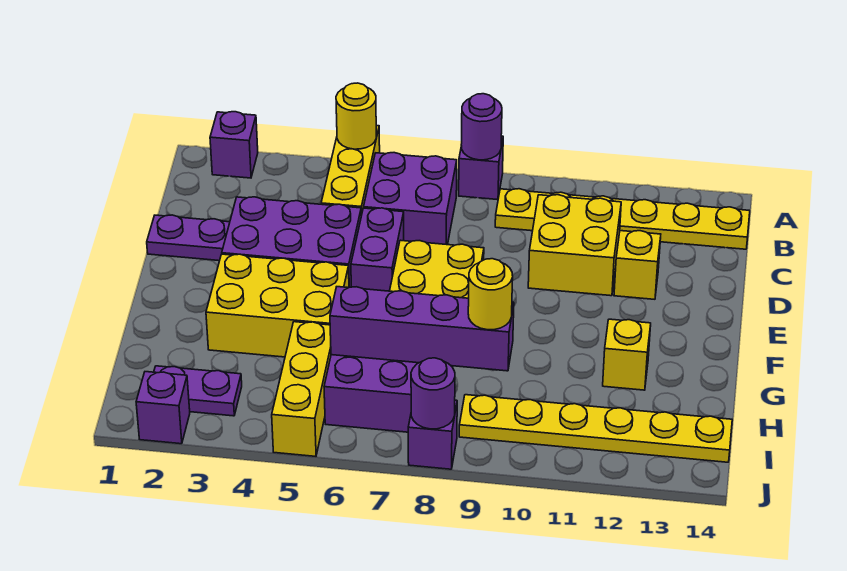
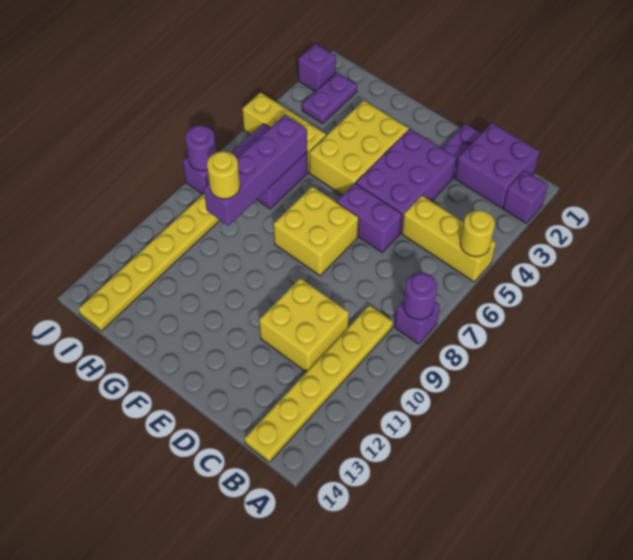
purple brick B6:C7 level 1 -> purple brick B1:C2 level 1
yellow brick D12 level 1 -> none
yellow brick G12 level 1 -> none

